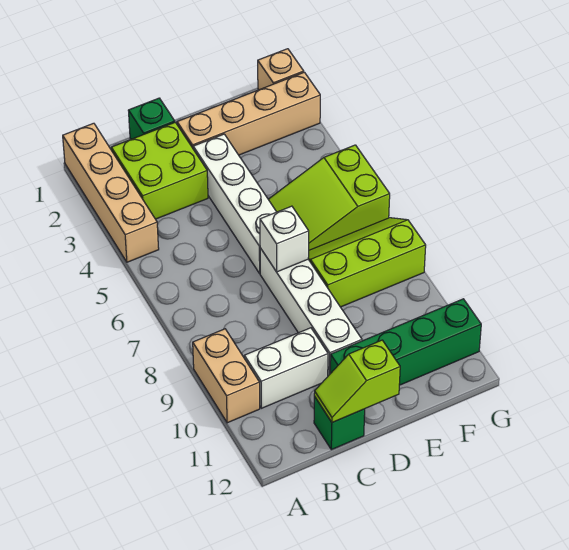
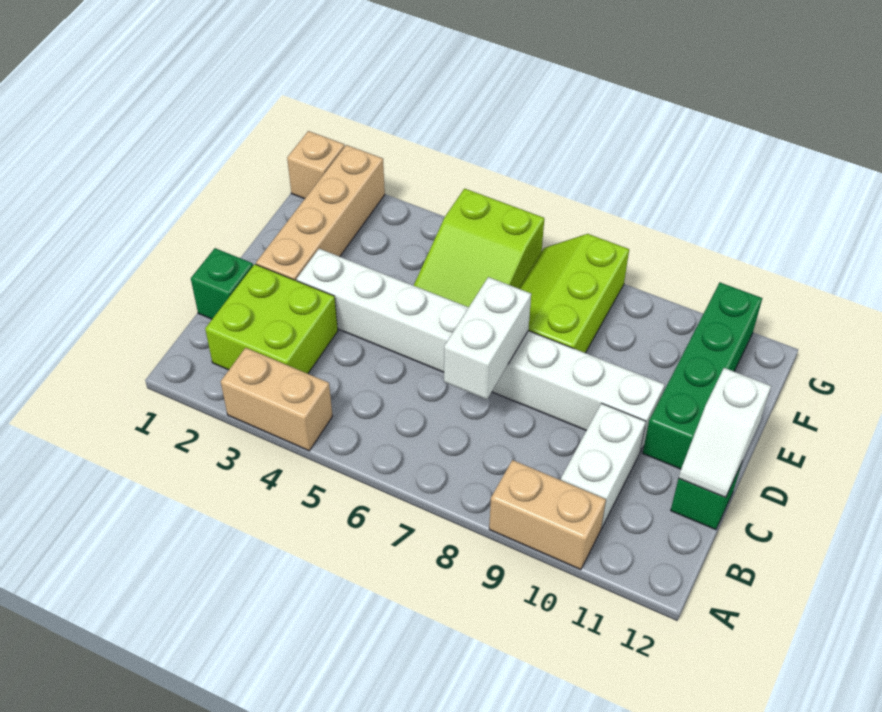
tan brick A1:A4 level 1 -> tan brick A3:A4 level 1
lime slope C12:D12 level 2 top D -> white slope C12:D12 level 2 top D
white brick D7 level 2 -> white brick C7:D7 level 2

